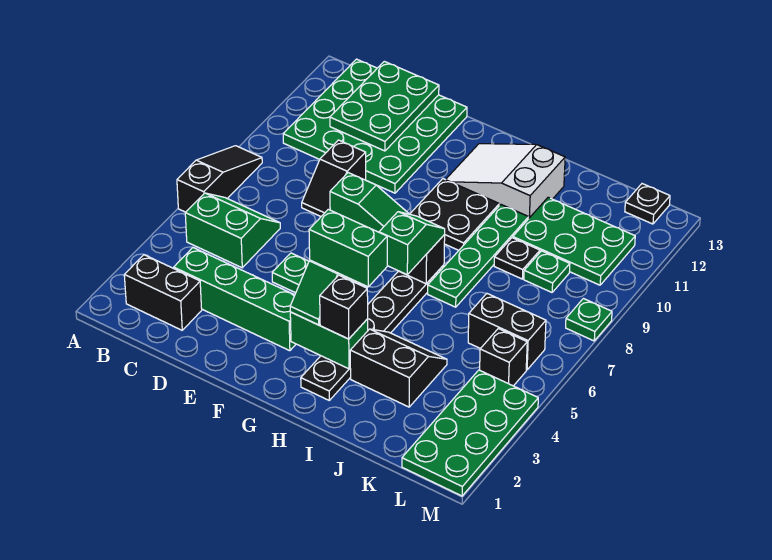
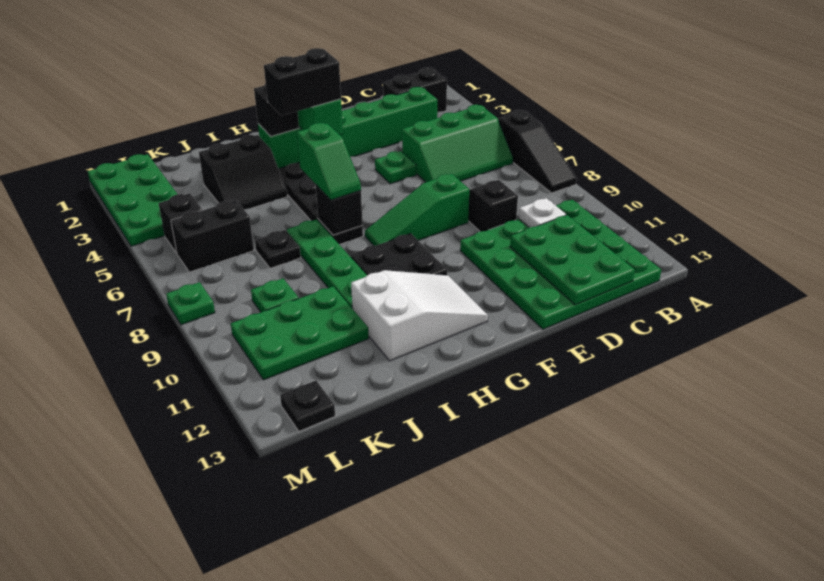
green slope B5:C6 level 1 top 5 -> green slope B5:D6 level 1 top 5
none -> white plate C10 level 2
green brick G4:H4 level 4 -> black brick G4:H4 level 4
black plate J9 level 1 -> black plate J7 level 1

